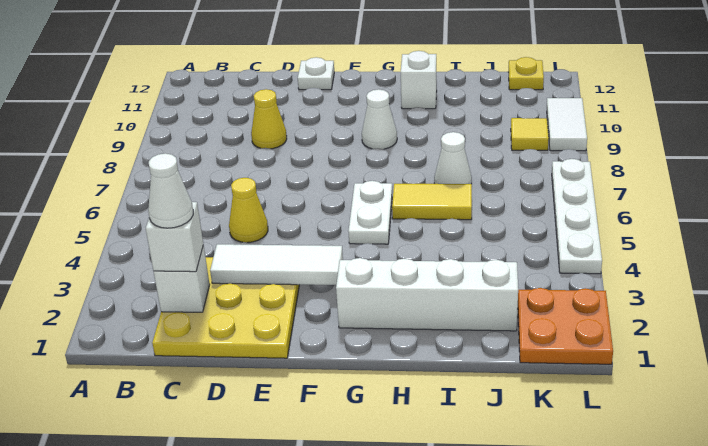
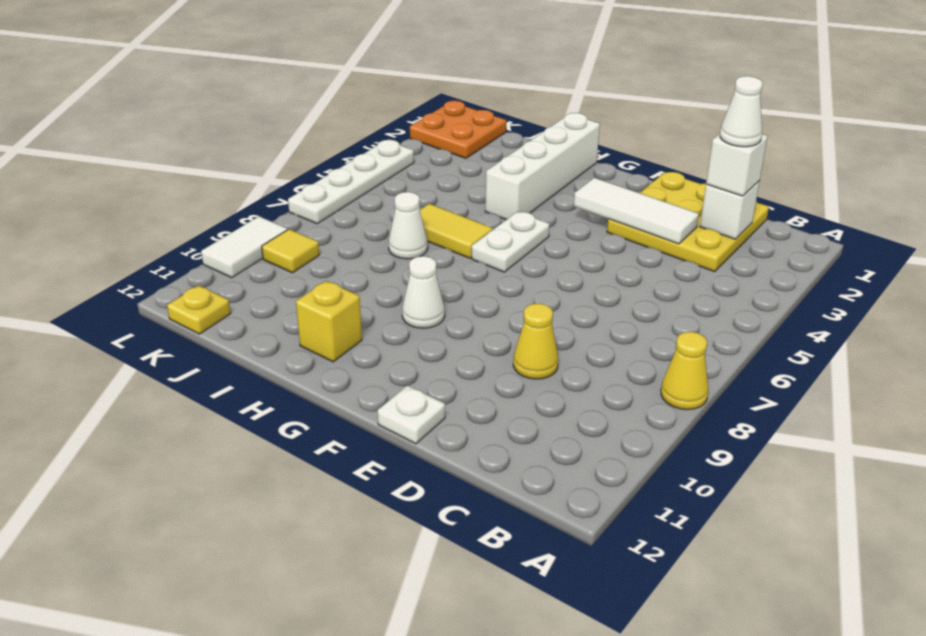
yellow cone D5 level 1 -> yellow cone A8 level 1
white brick G2:J2 level 1 -> white brick H1:H4 level 1
white brick H11 level 1 -> yellow brick H11 level 1

